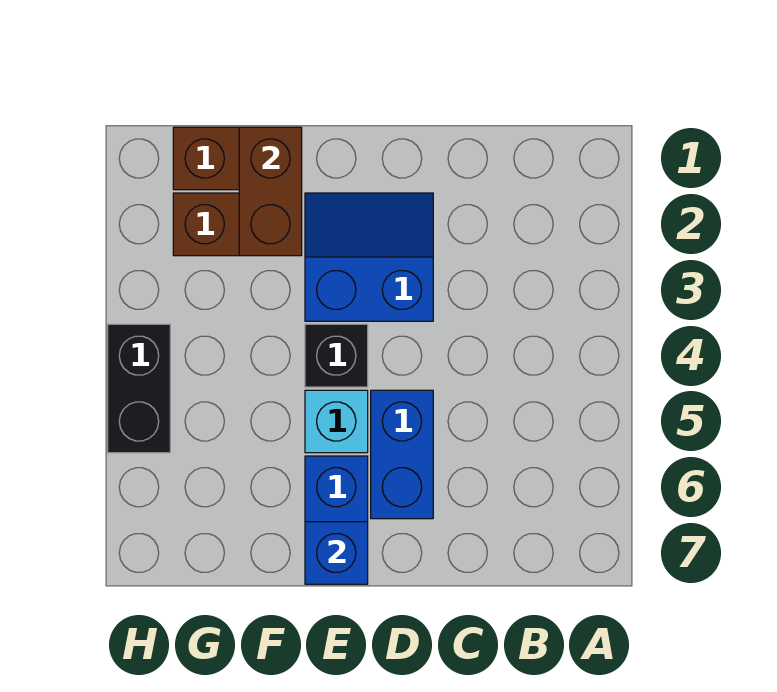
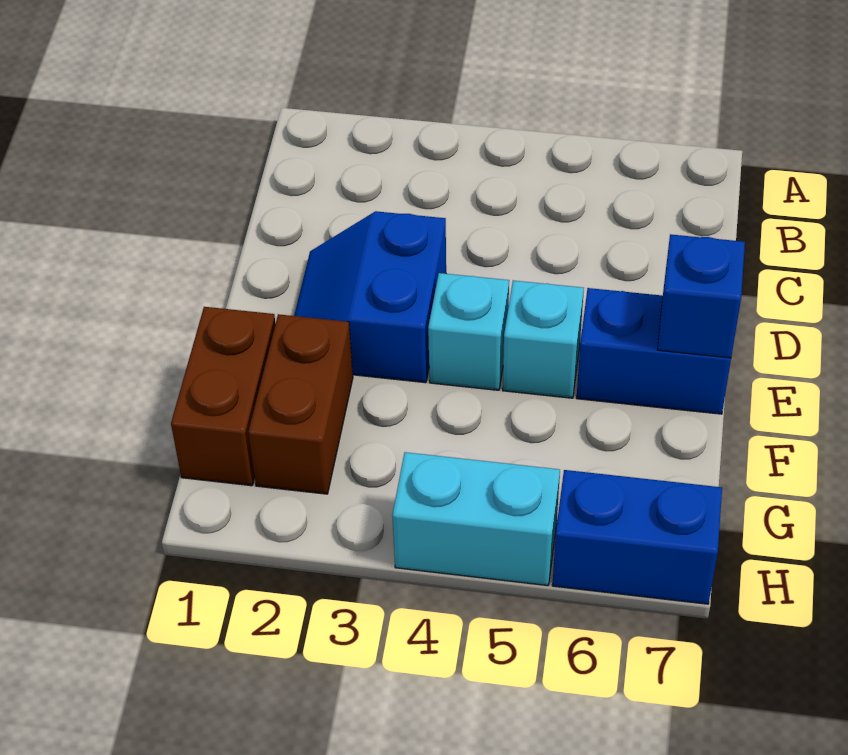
blue brick D5:D6 level 1 -> blue brick H6:H7 level 1
black brick E4 level 1 -> cyan brick E4 level 1
brown brick F1:F2 level 2 -> none
black brick H4:H5 level 1 -> cyan brick H4:H5 level 1

